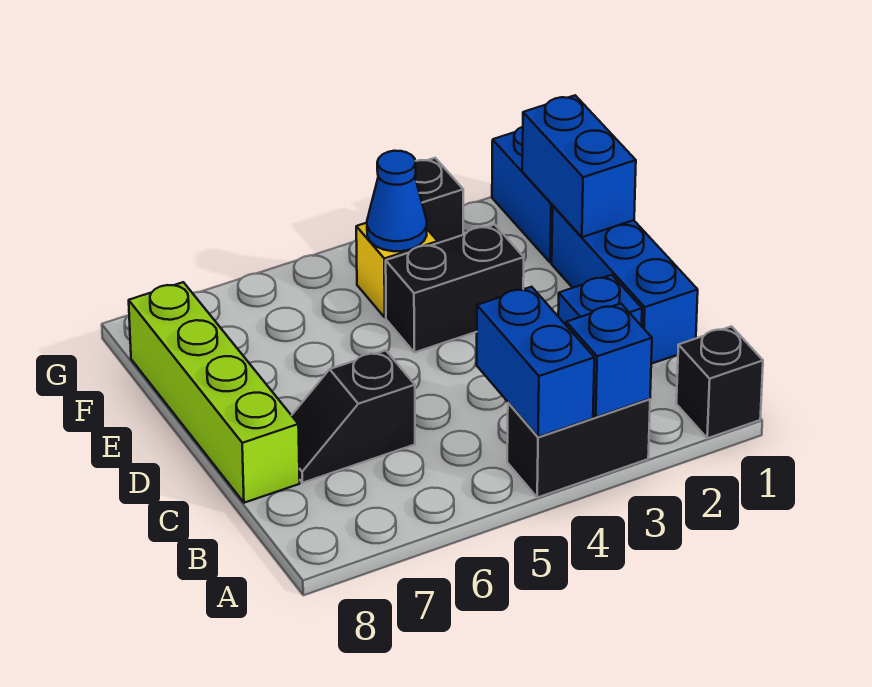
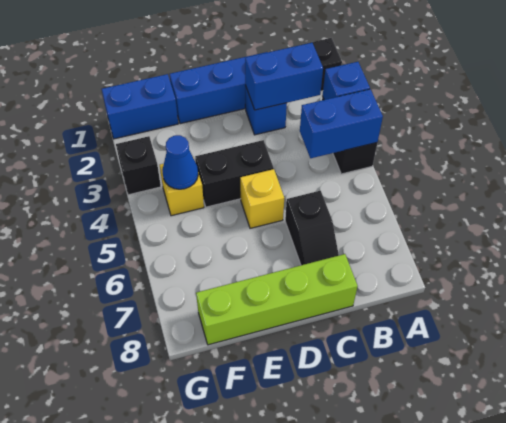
none -> yellow brick D5 level 1
blue brick E1:F1 level 2 -> blue brick B2:C2 level 2
black brick E3:E4 level 1 -> black brick D4:E4 level 1

